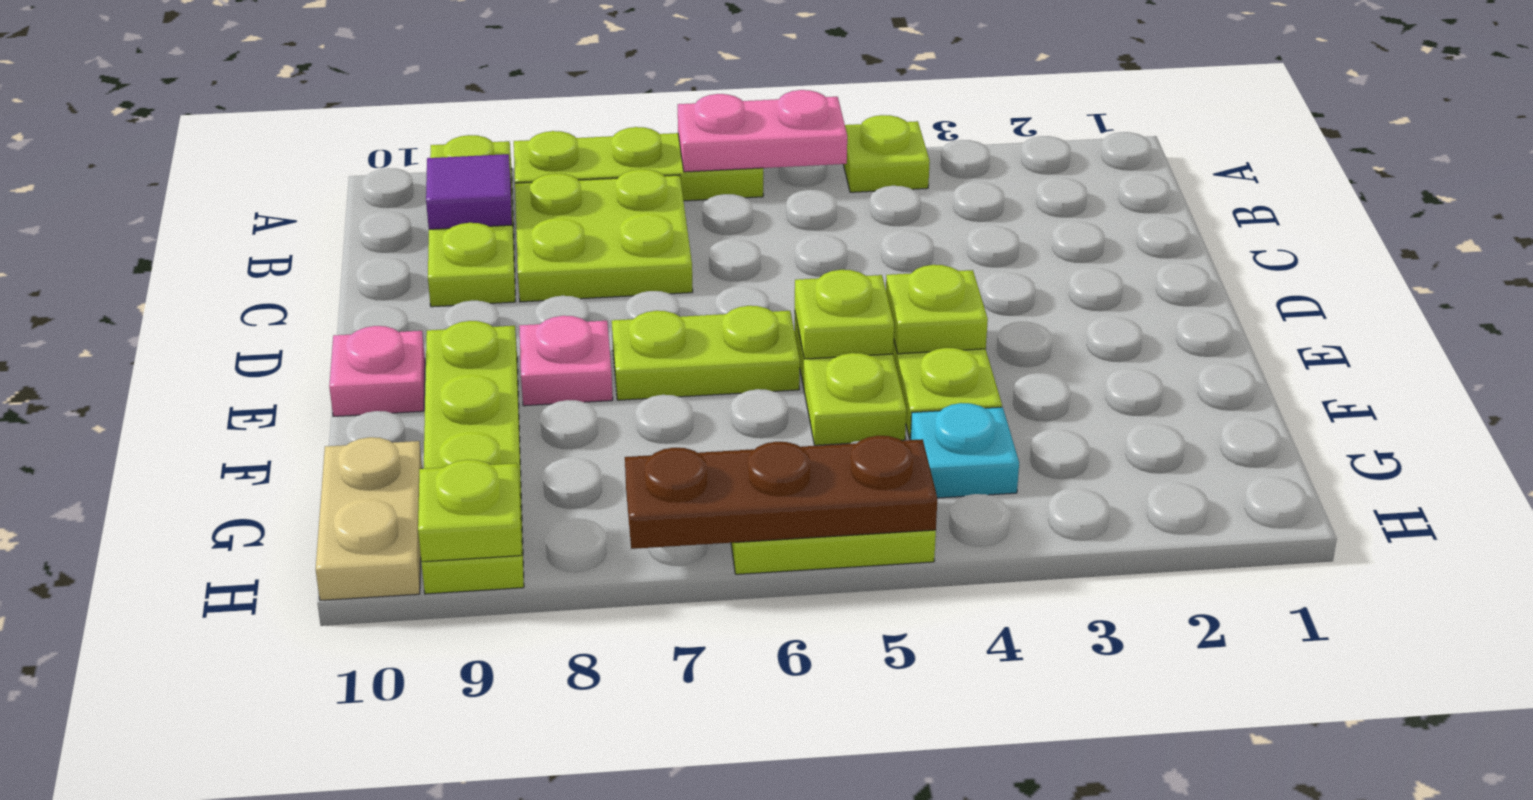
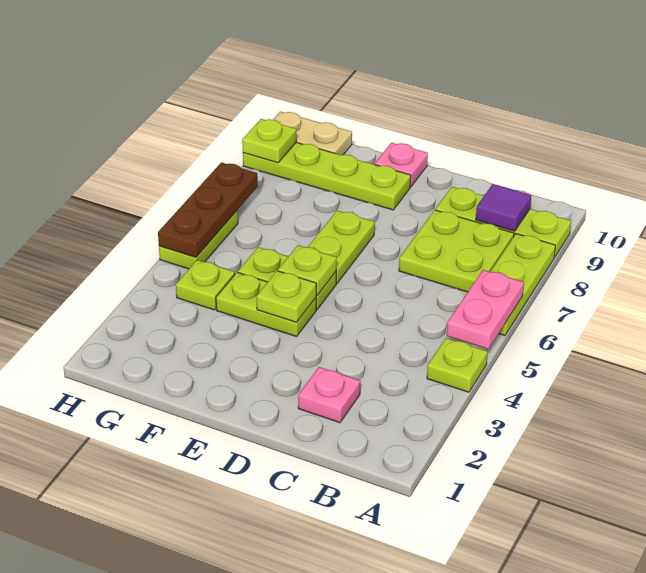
pink plate E8 level 1 -> pink plate C2 level 1
cyan plate G4 level 1 -> lime plate G4 level 1

